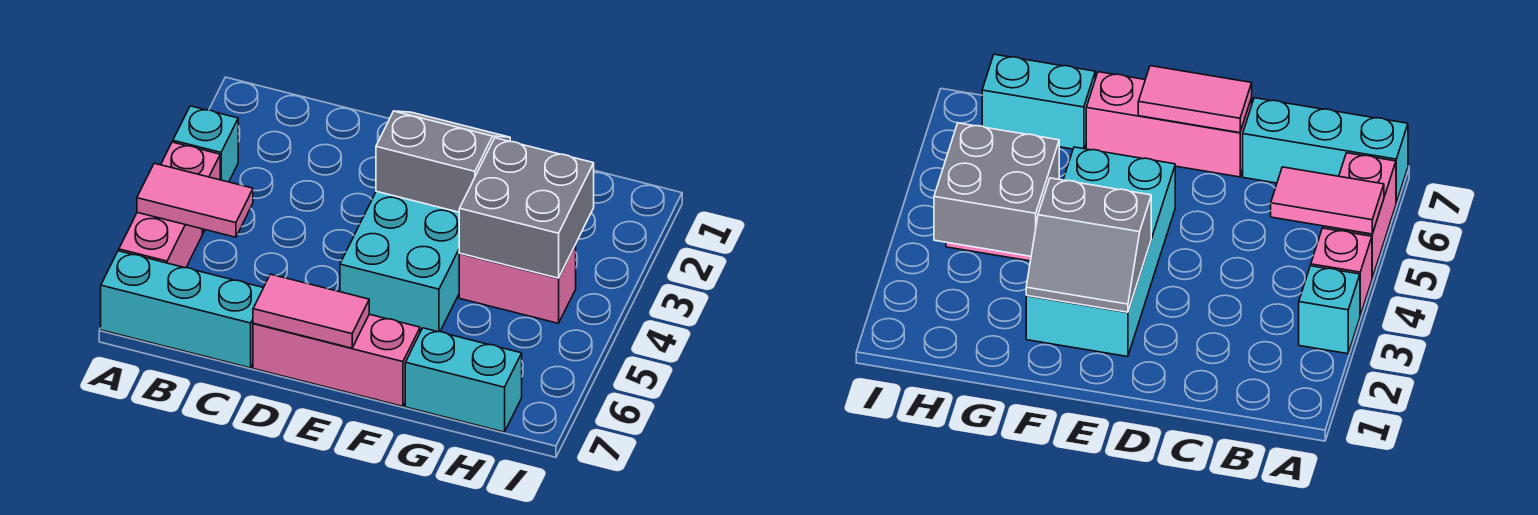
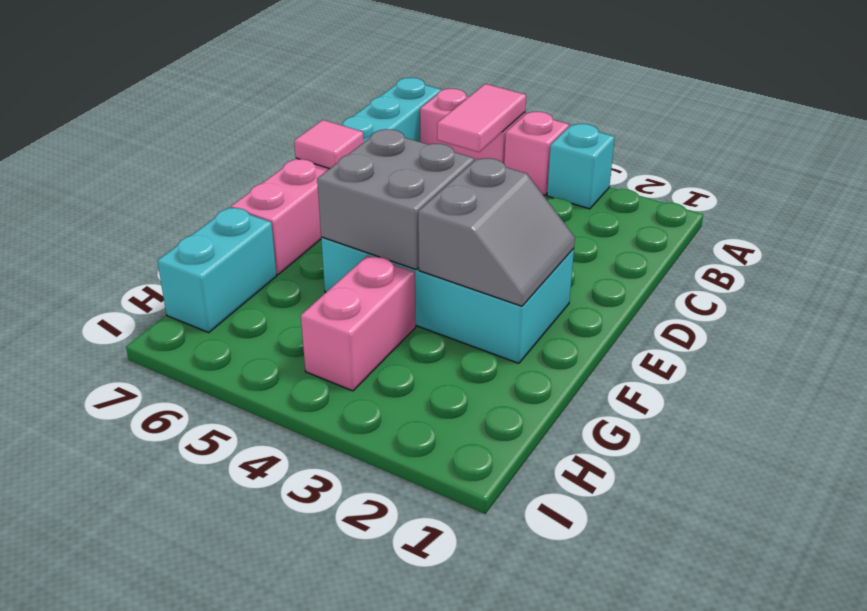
pink tile D7:E7 level 2 -> pink tile D7 level 2
grey brick G3:H4 level 2 -> grey brick E4:F5 level 2

